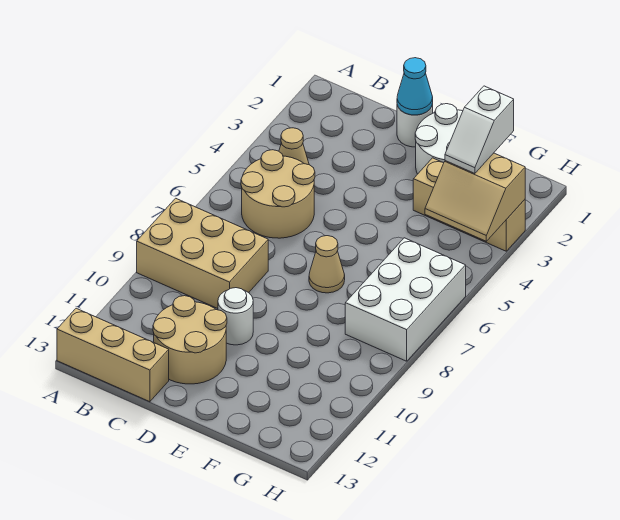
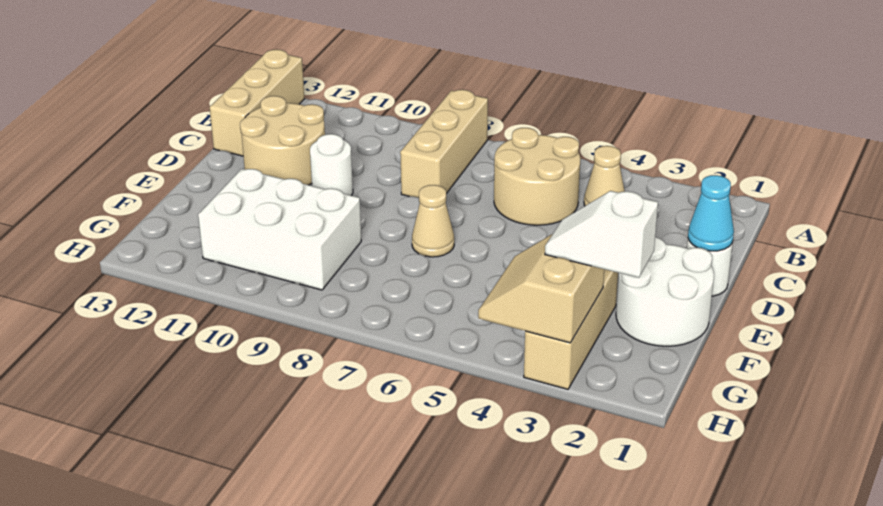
tan brick A8:C9 level 1 -> tan brick A8:C8 level 1
white brick G6:H8 level 1 -> white brick F9:G11 level 1

